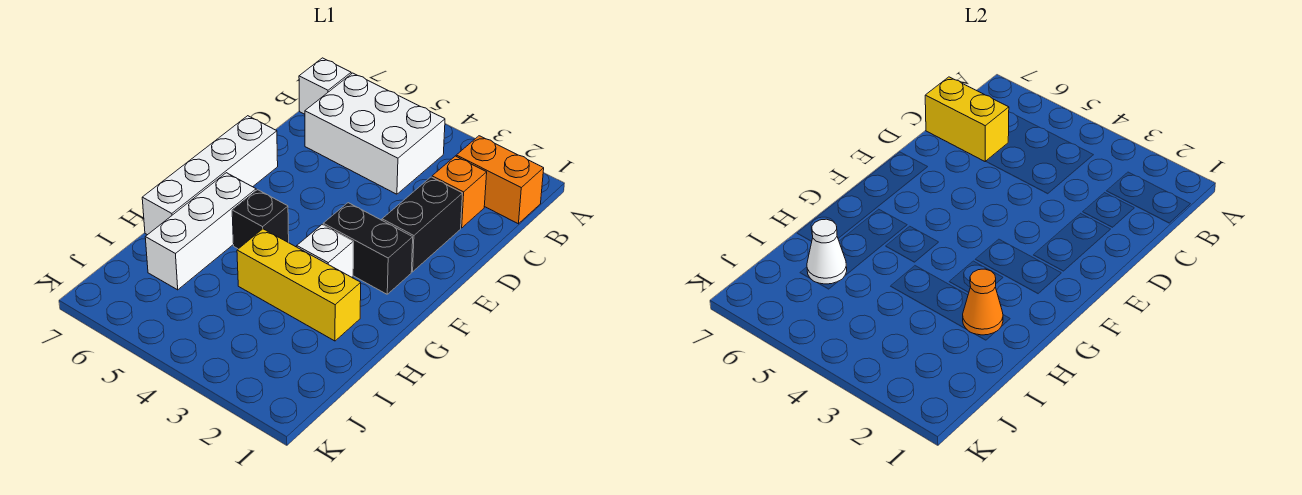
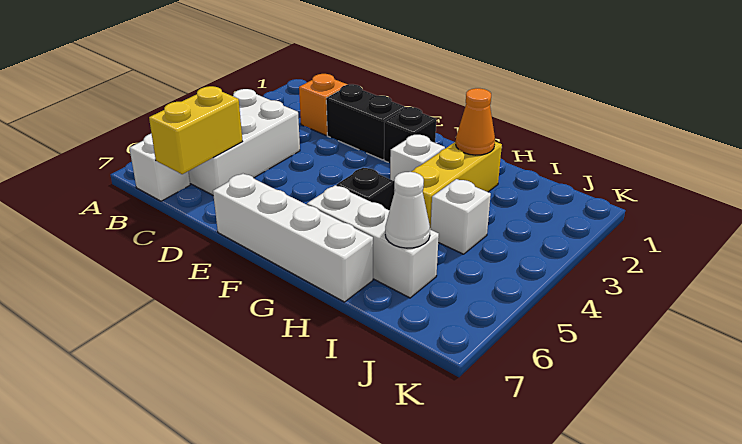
orange brick B1:B2 level 1 -> none
black brick F2:F3 level 1 -> black brick F2 level 1
none -> white brick I4 level 1

